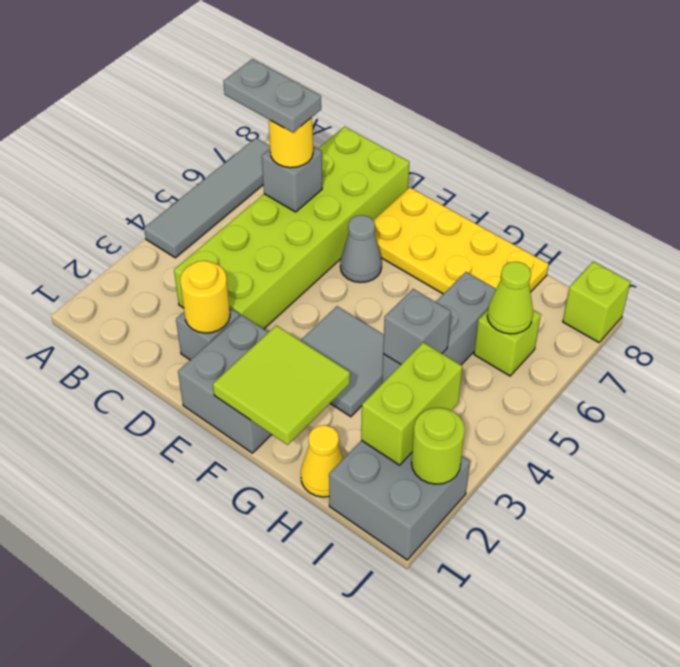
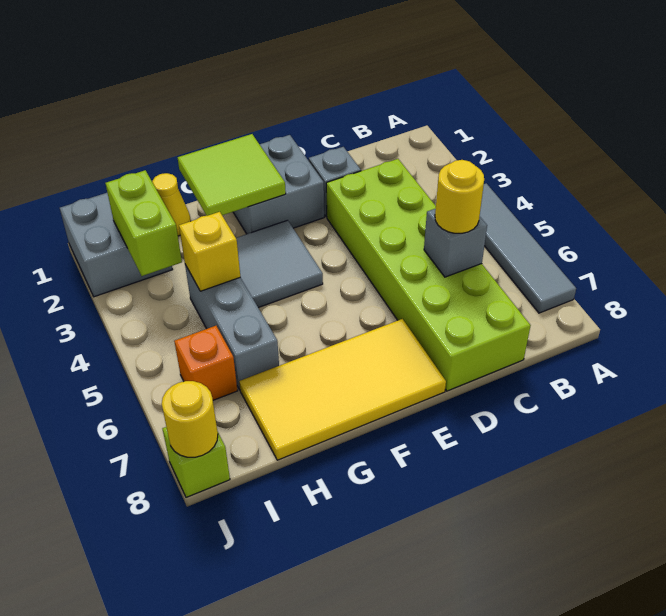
grey plate B6:C6 level 4 -> none
yellow round brick D2 level 2 -> yellow round brick J8 level 2
grey cone E6 level 1 -> none
yellow plate E7:H8 level 1 -> yellow tile E7:H8 level 1
grey brick H4 level 2 -> yellow brick H4 level 2
lime brick I6 level 1 -> orange brick I6 level 1
lime cone I6 level 2 -> none
lime round brick J2 level 2 -> none

